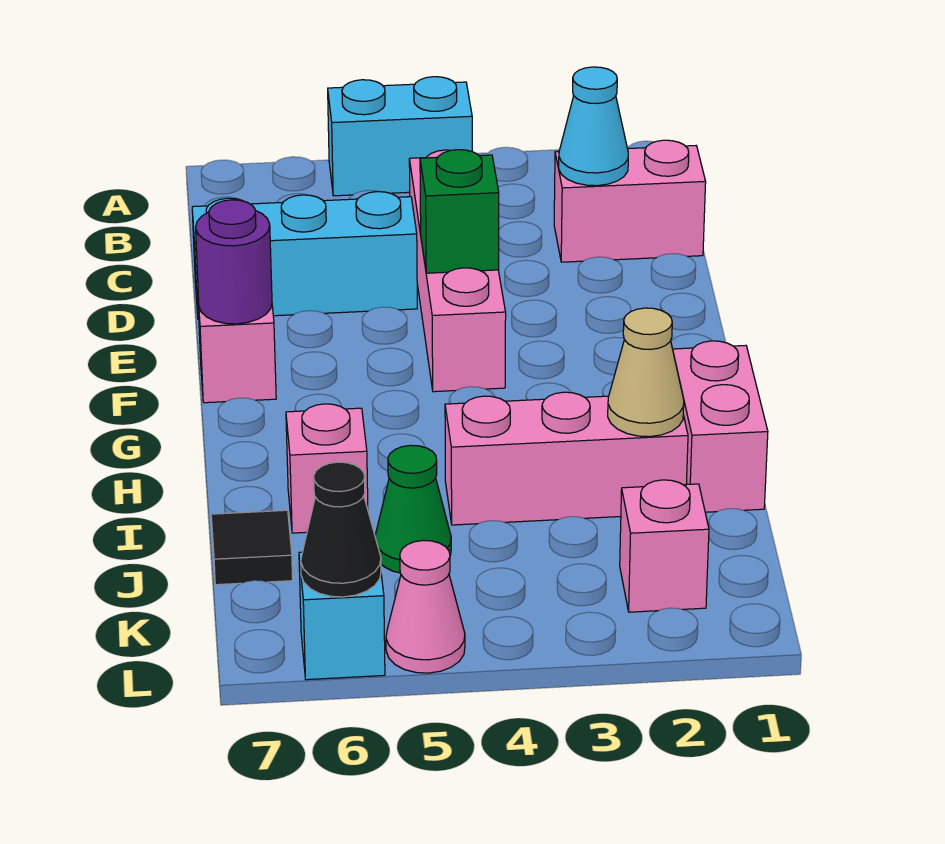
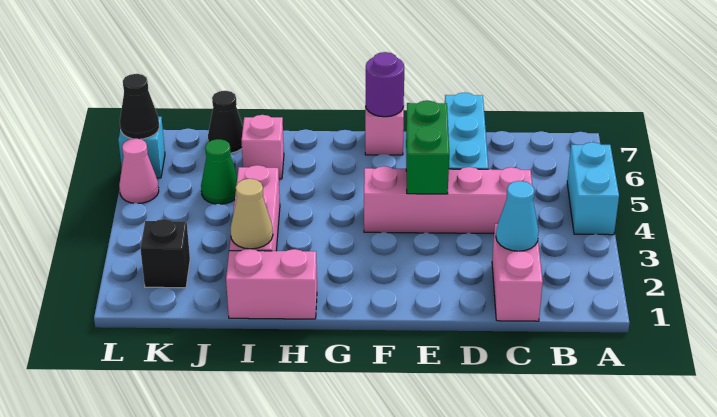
green brick E4 level 2 -> green brick E4:E5 level 2
black tile J7 level 1 -> black cone J7 level 1
pink brick K2 level 1 -> black brick K2 level 1

